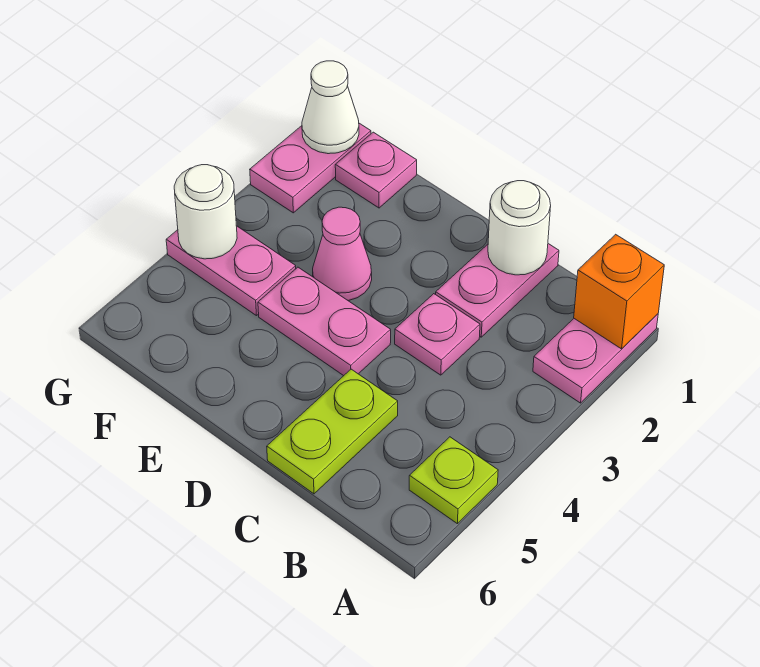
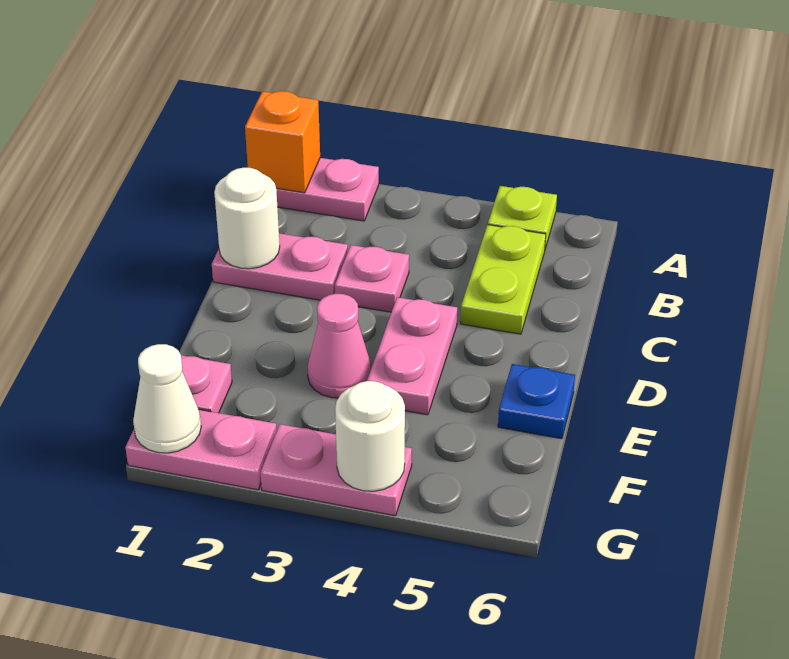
lime plate C5:C6 level 1 -> lime plate B5:C5 level 1
none -> blue plate E6 level 1
pink plate F4:G4 level 1 -> pink plate G3:G4 level 1

